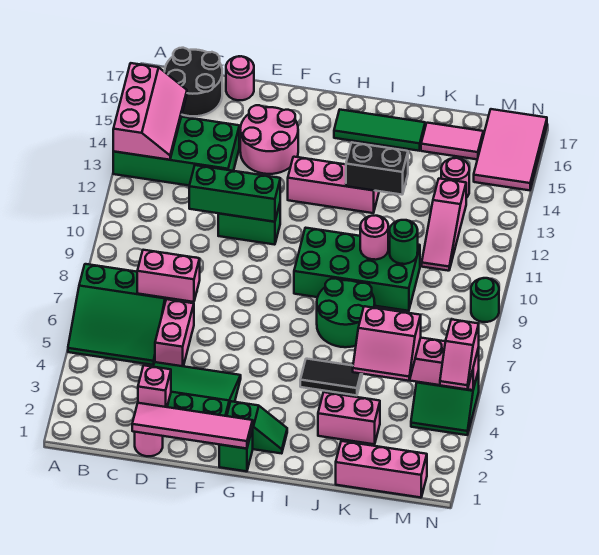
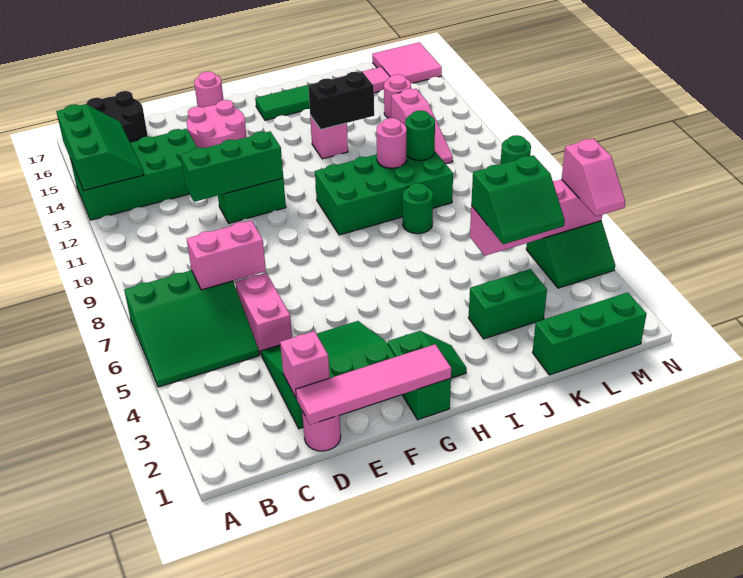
pink slope A13:B15 level 2 top A -> green slope A13:B15 level 2 top A
pink round brick D17 level 1 -> pink round brick F17 level 1
pink brick G13:I13 level 1 -> pink brick I13 level 1
black tile I5:J5 level 1 -> none
green round brick I7:J8 level 1 -> green round brick J8 level 1
pink brick J3:K3 level 1 -> green brick J3:K3 level 1
pink brick K1:M1 level 1 -> green brick K1:M1 level 1
pink slope K4:L5 level 3 top 5 -> green slope K4:L5 level 3 top 5
pink tile M15:N17 level 1 -> pink tile M16:N17 level 1

